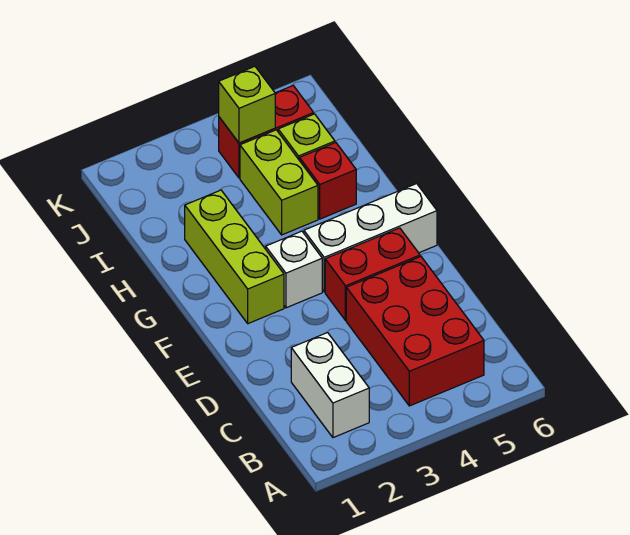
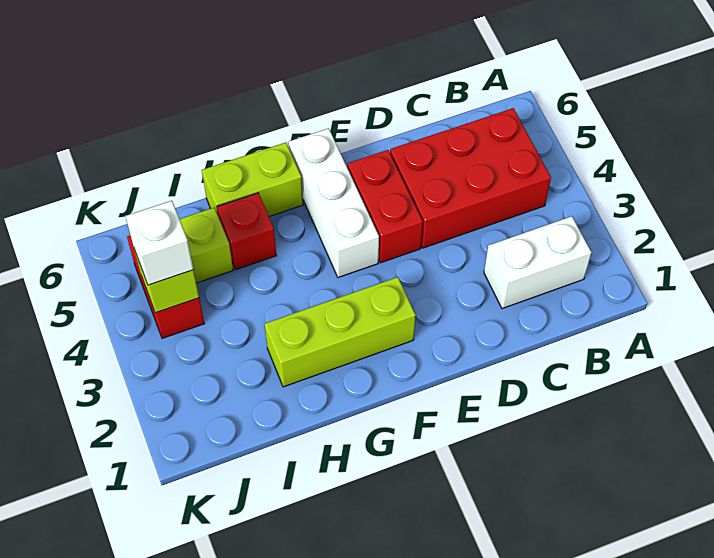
white brick F3 level 1 -> white brick J4 level 3
lime brick H4:I4 level 1 -> lime brick G6:H6 level 1

